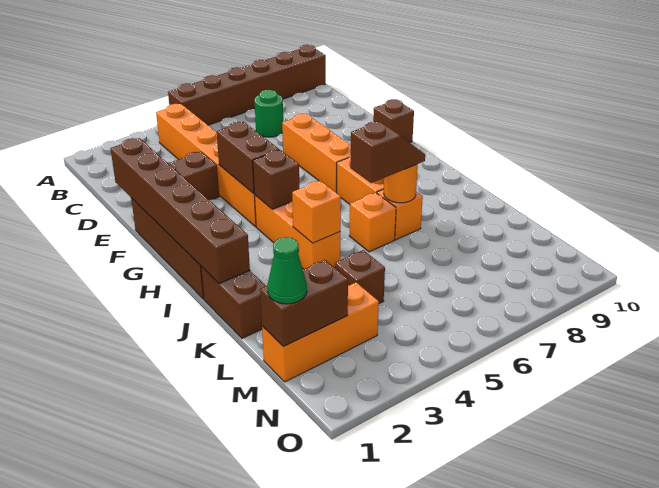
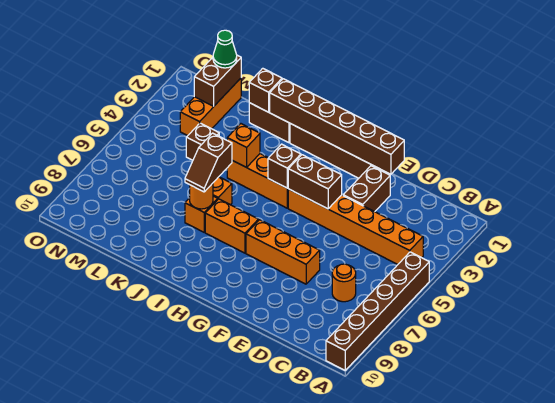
green round brick C7 level 1 -> orange round brick C7 level 1
brown brick F10 level 1 -> brown brick K1 level 2

